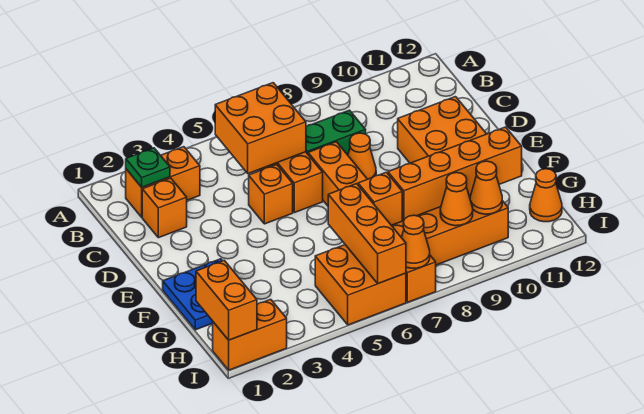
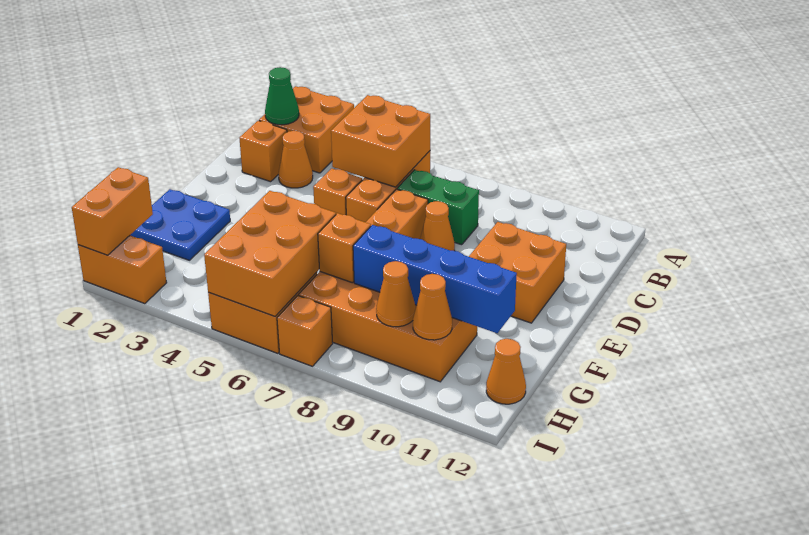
orange brick B2:B3 level 1 -> orange brick A2:B3 level 1
green plate B2 level 2 -> green cone B2 level 2
orange brick G6:I6 level 2 -> orange brick G5:I6 level 2
orange brick G8:G11 level 2 -> blue brick G8:G11 level 2
orange cone I7 level 2 -> orange cone C3 level 1

